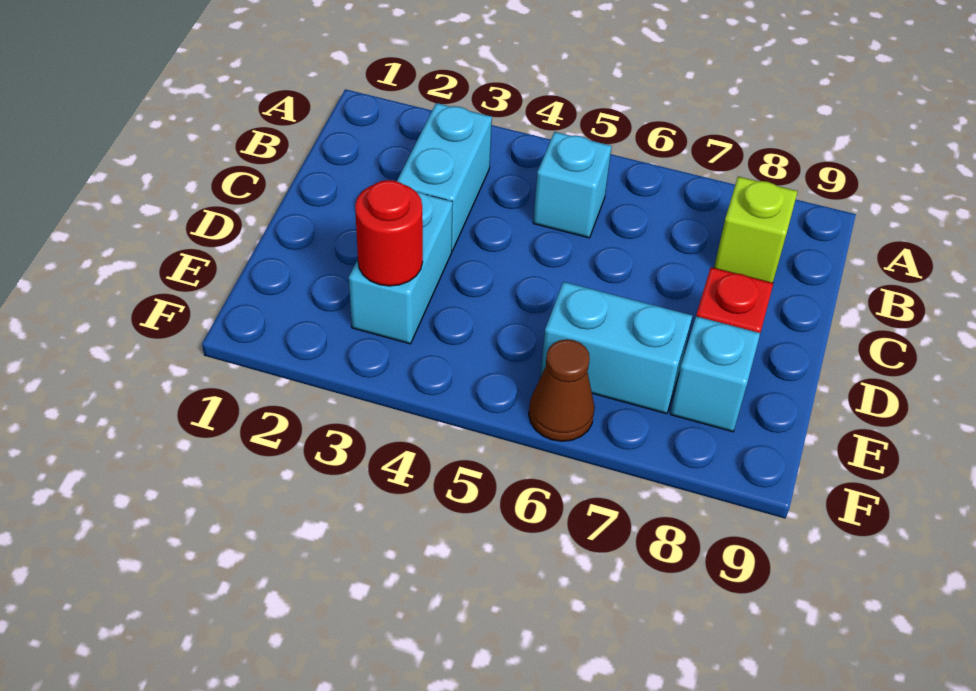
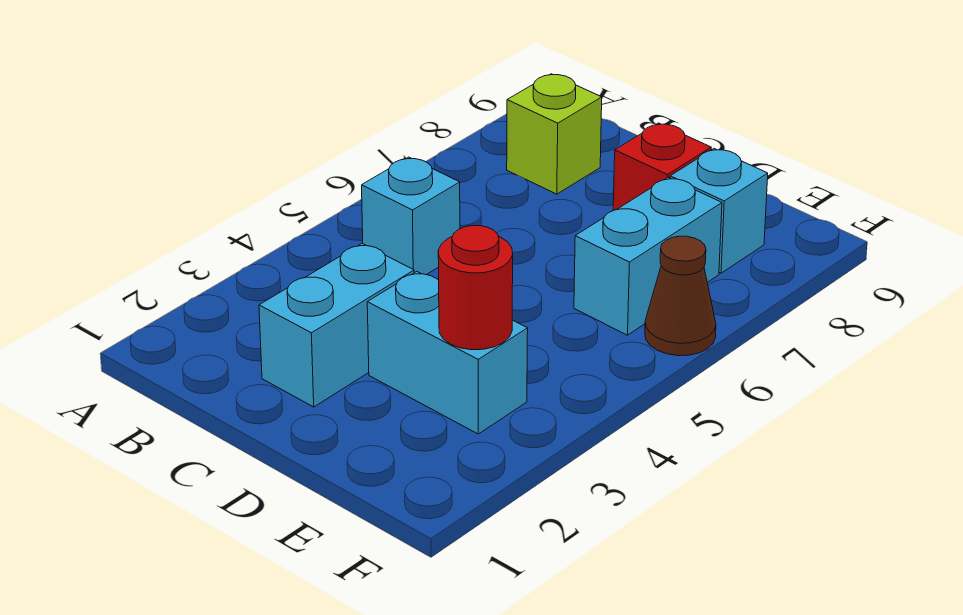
cyan brick B3:C3 level 1 -> cyan brick C2:C3 level 1

